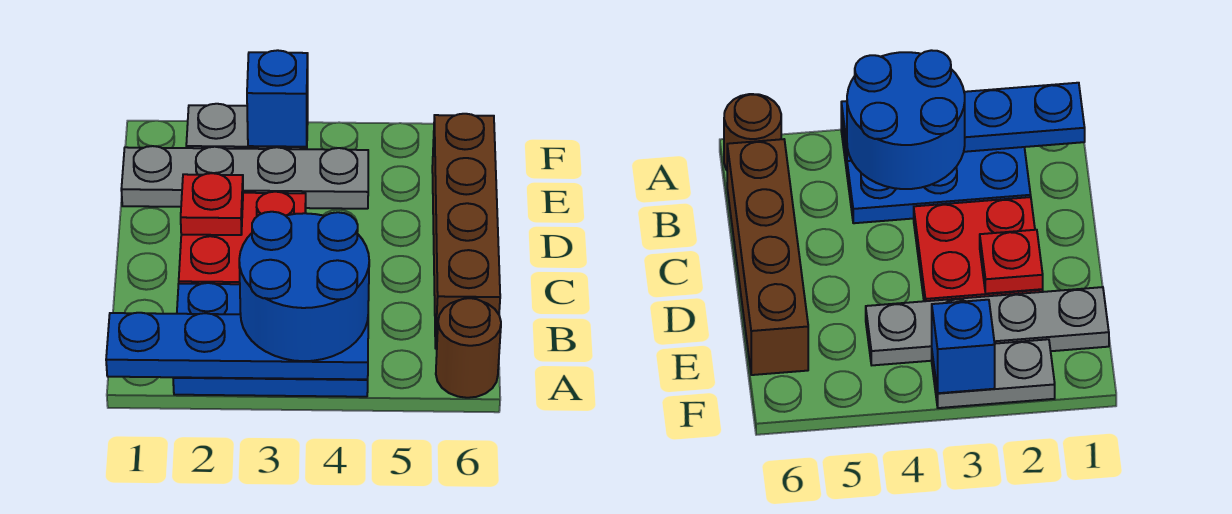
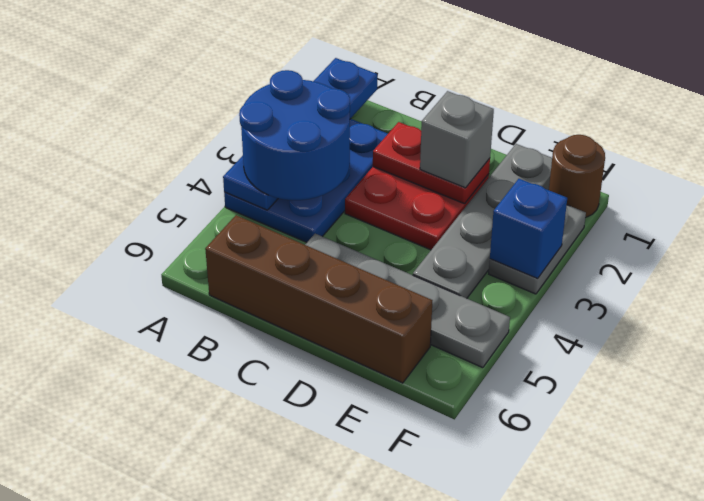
brown round brick A6 level 1 -> brown round brick F1 level 1
none -> grey plate C5:F5 level 1
red plate D2 level 2 -> red plate C2:D2 level 2
none -> grey brick D2 level 3

